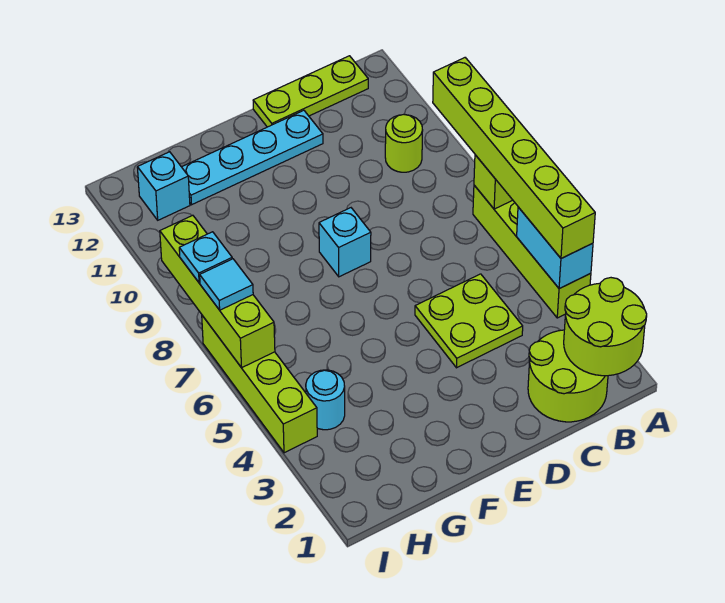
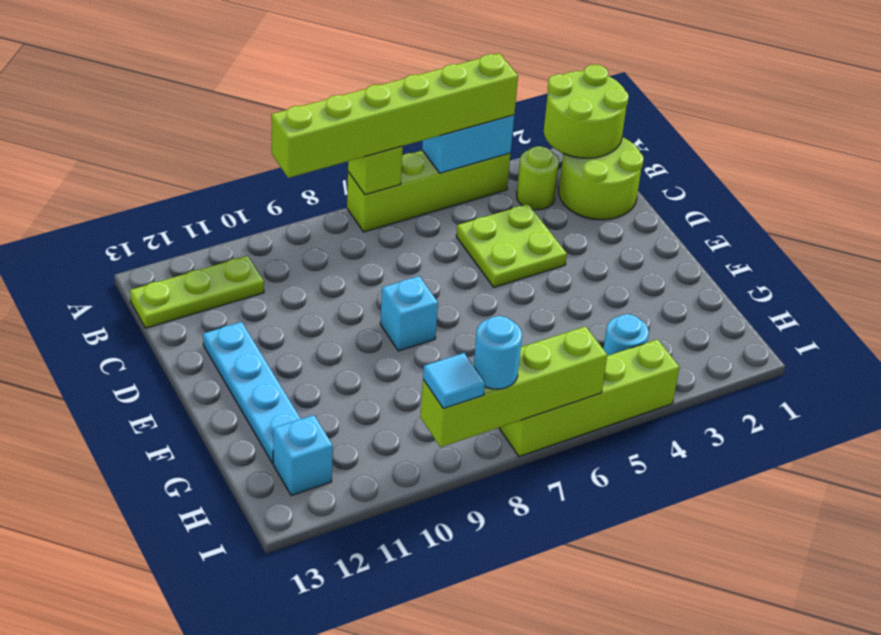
lime round brick B10 level 1 -> lime round brick B3 level 1
lime plate B13:D13 level 1 -> lime plate B11:B13 level 1
cyan tile I7 level 3 -> cyan tile I9 level 3
cyan plate I8 level 3 -> cyan round brick I8 level 3

